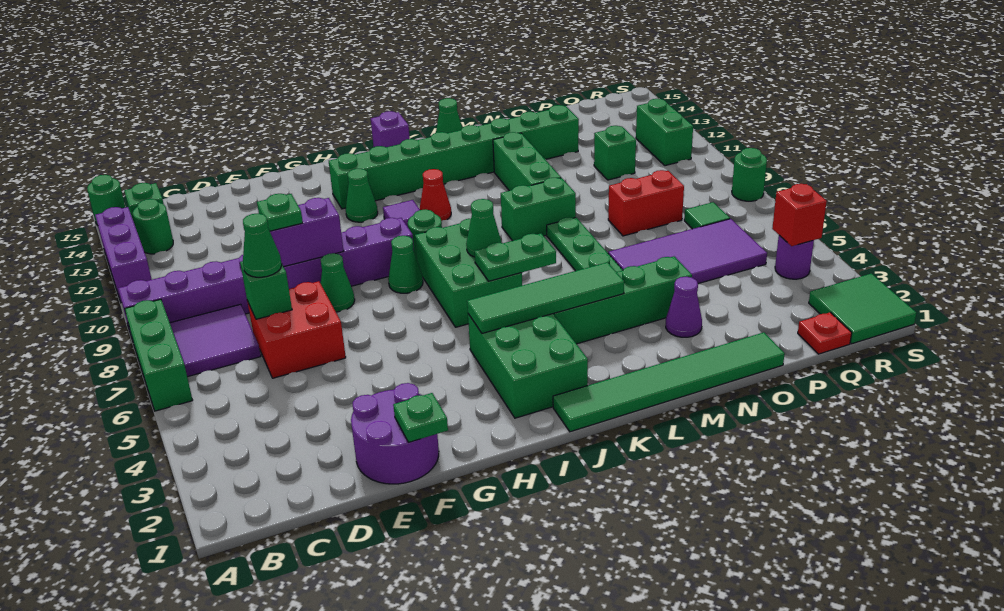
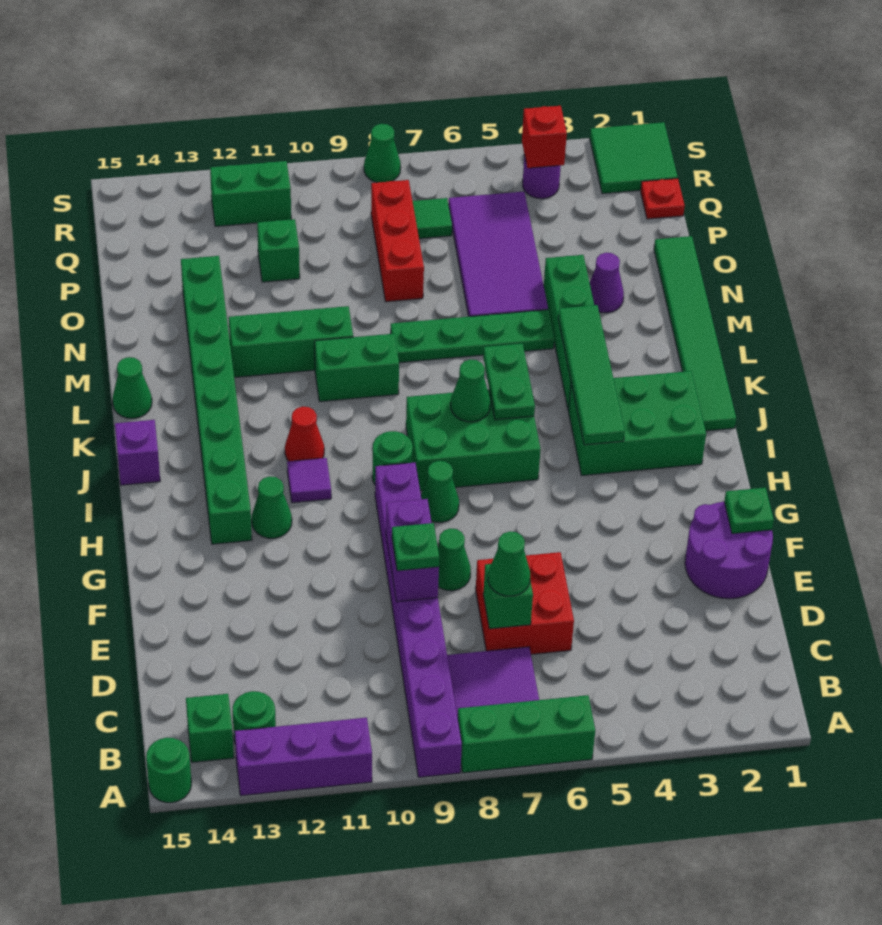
green brick L9:M9 level 1 -> green brick L9:L10 level 1
red brick O8:P8 level 1 -> red brick O8:Q8 level 1
green round brick S8 level 1 -> green cone S8 level 1

